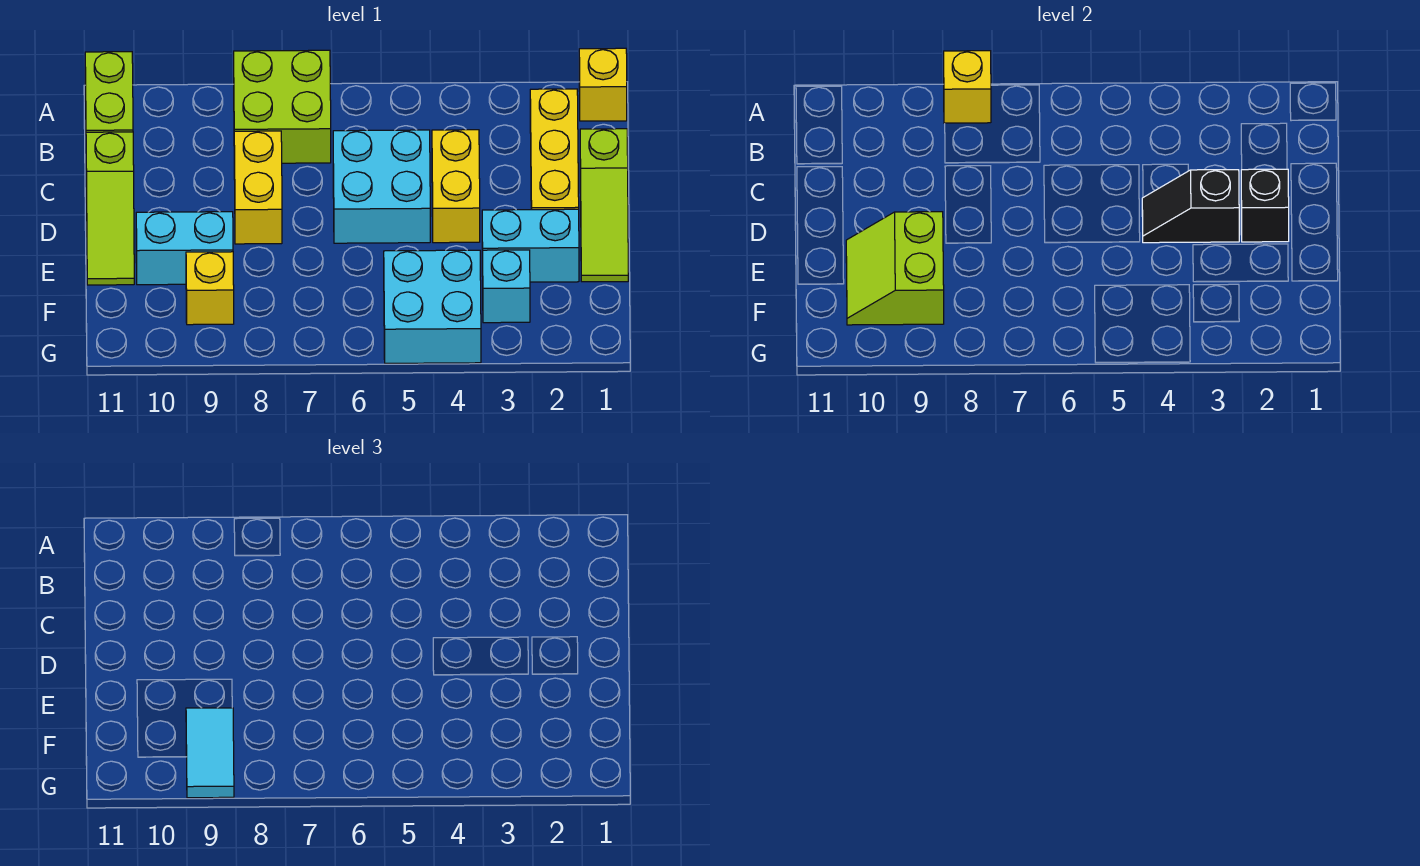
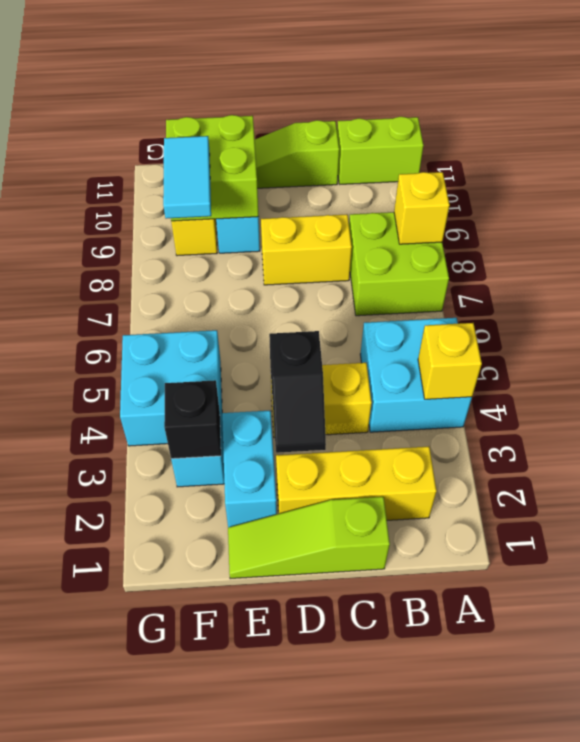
yellow brick A1 level 1 -> yellow brick A4 level 2
cyan brick C5:D6 level 1 -> cyan brick A4:B5 level 1
black brick D2 level 2 -> black brick F3 level 2
black slope D3:D4 level 2 top 3 -> black slope D3:D4 level 2 top 4
lime slope E9:F10 level 2 top 9 -> lime brick E9:F10 level 2
cyan tile F9:G9 level 3 -> cyan tile F8:F9 level 3

